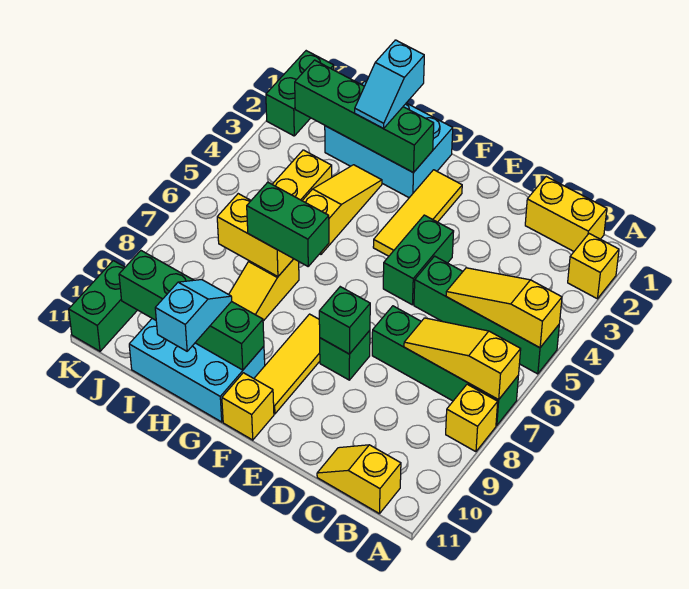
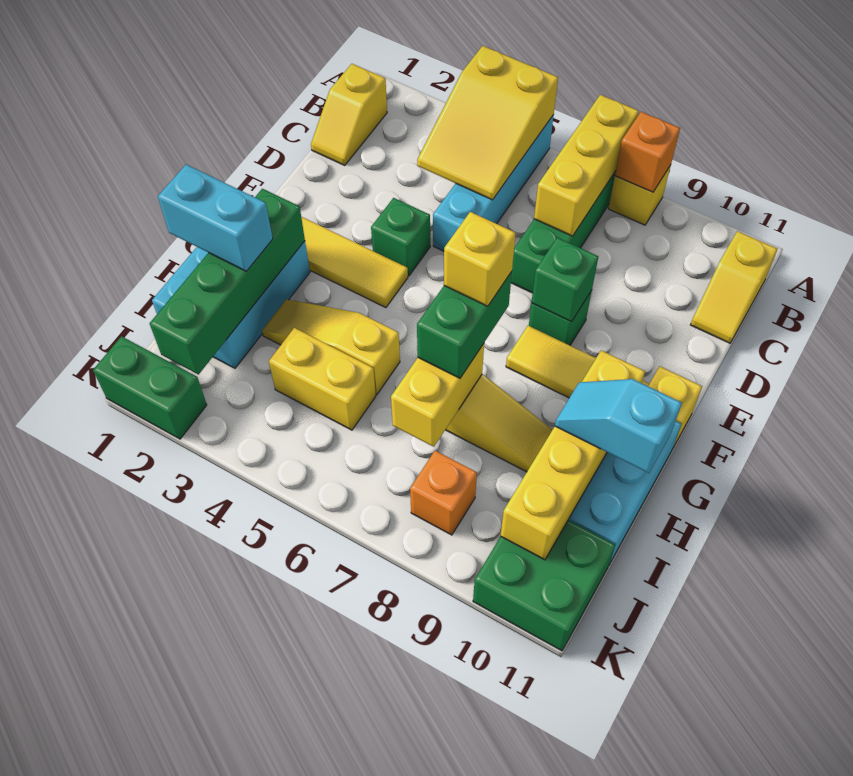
yellow brick A2 level 1 -> yellow brick G7 level 4
green brick A5:D5 level 1 -> cyan brick A5:D5 level 1
yellow slope A5:C5 level 2 top A -> yellow slope A4:C5 level 2 top A
yellow slope A7:C7 level 2 top A -> yellow brick A7:C7 level 2
none -> orange brick A8 level 2
yellow brick B1:C1 level 1 -> yellow slope B1:C1 level 1 top B
green brick E4:E5 level 1 -> green brick E4 level 1
green brick G10:J10 level 2 -> yellow brick G10:J10 level 2
cyan slope H1:H2 level 3 top 1 -> cyan brick H1:H2 level 3
none -> orange brick J8 level 1
green brick K10:K11 level 1 -> green brick J10:K11 level 1

